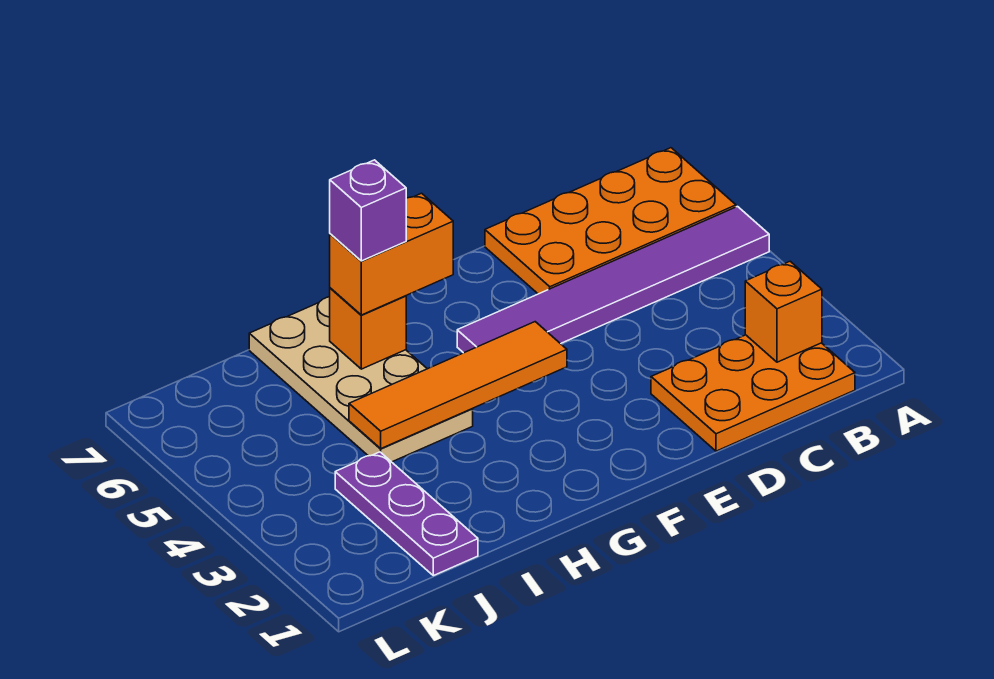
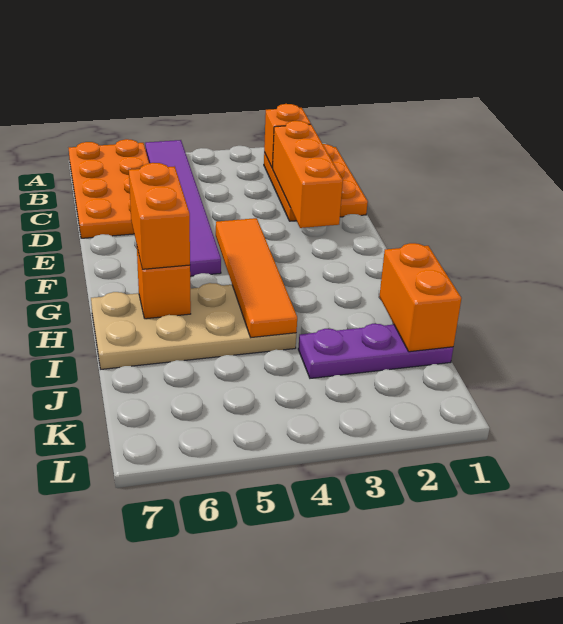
none -> orange brick C2:E2 level 2
purple brick H6 level 4 -> none
none -> orange brick I1:J1 level 2

